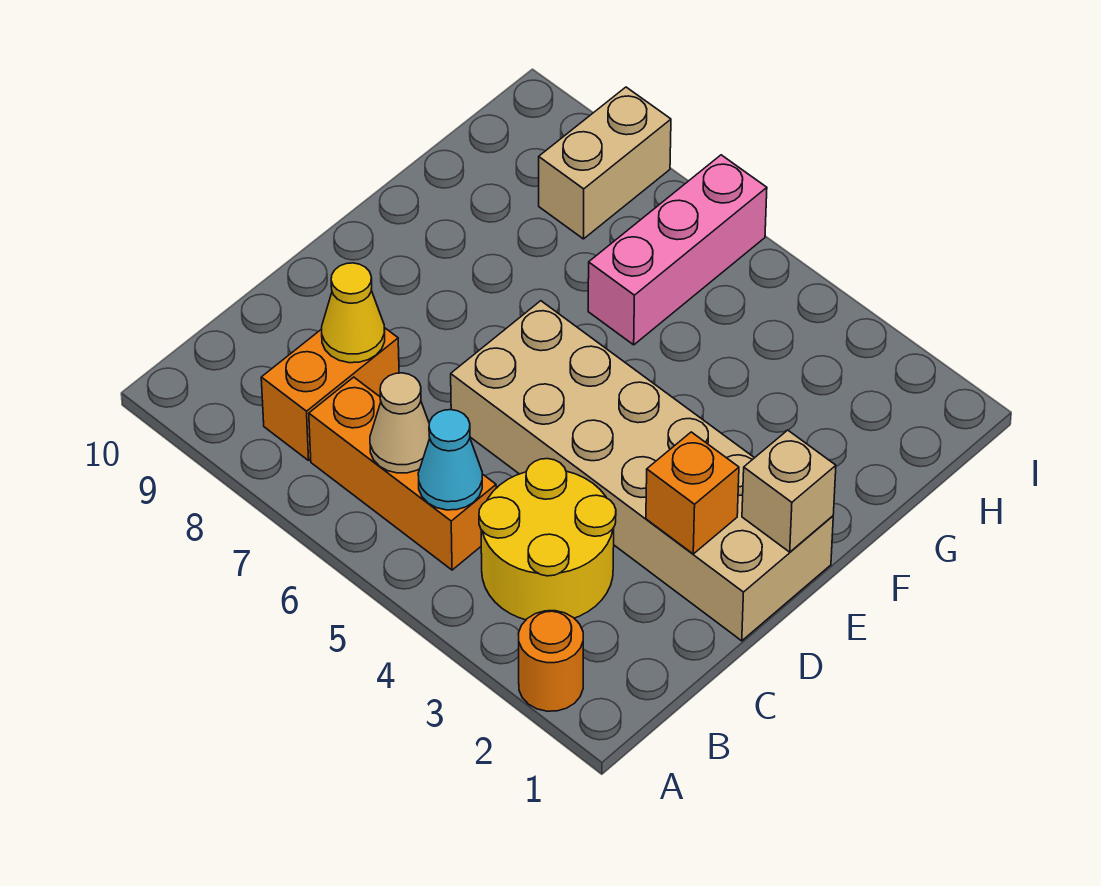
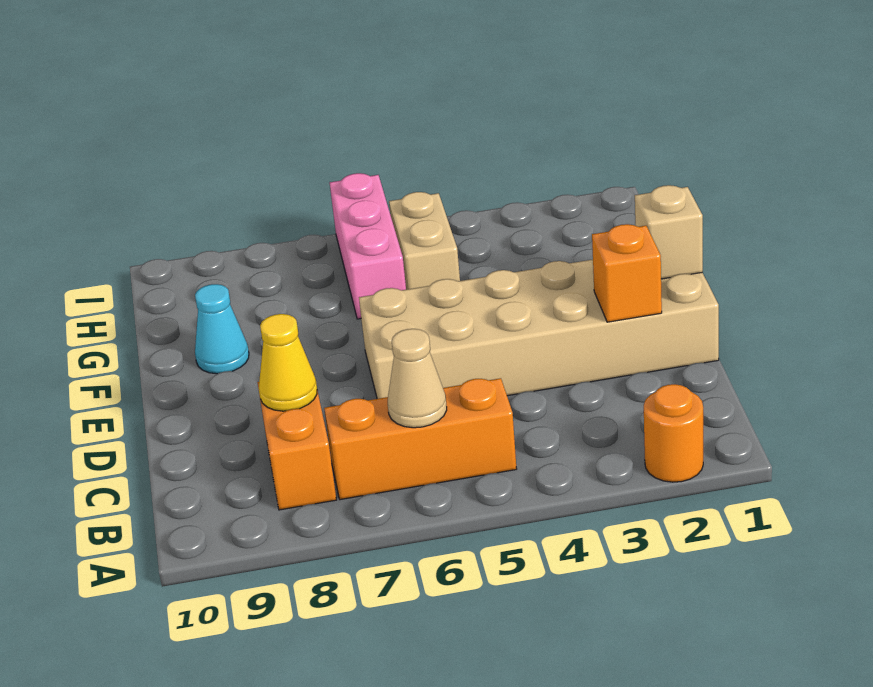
yellow round brick B3:C4 level 1 -> none
cyan cone B5 level 2 -> cyan cone F9 level 1
tan brick H8:I8 level 1 -> tan brick G5:H5 level 1

